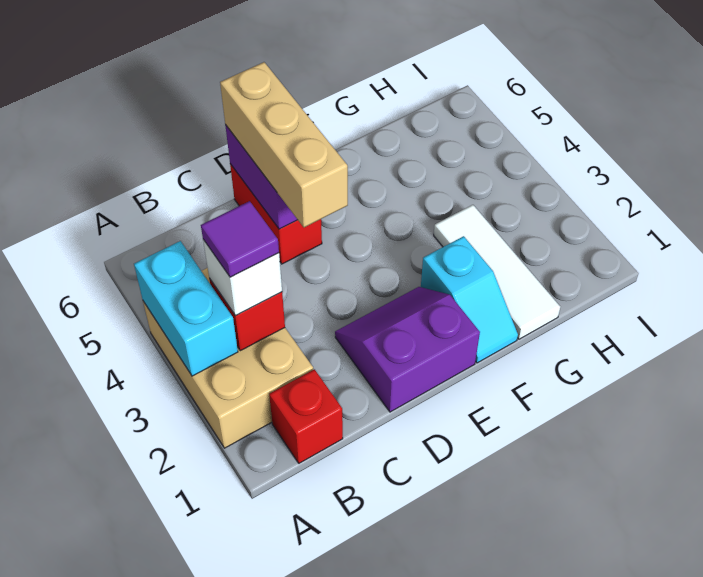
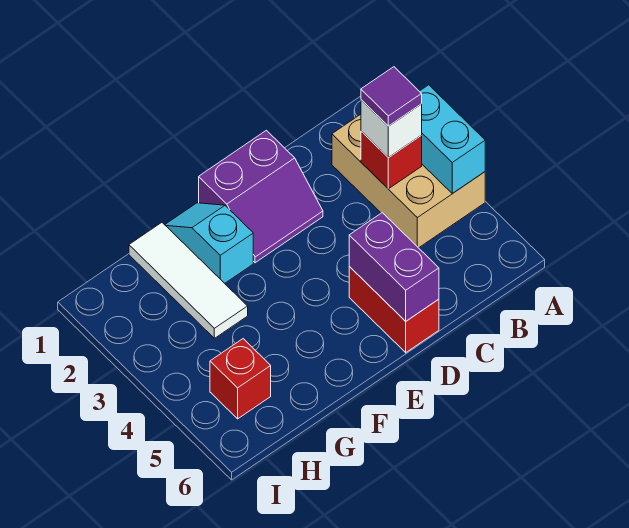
red brick B1 level 1 -> red brick H5 level 1
tan brick D4:D6 level 3 -> none

